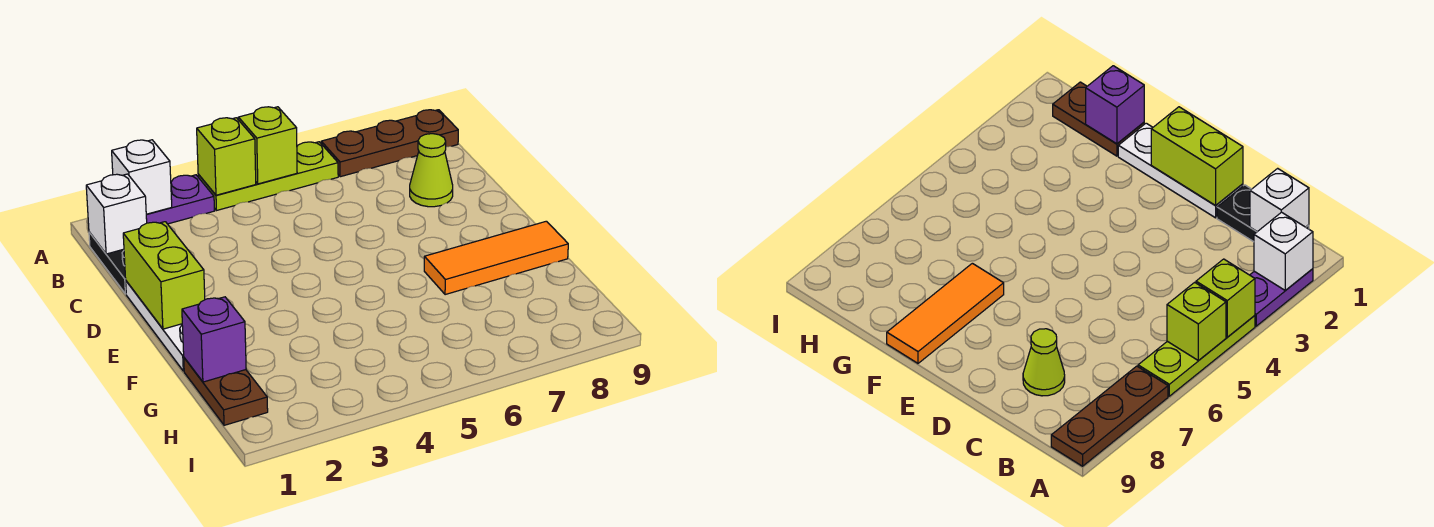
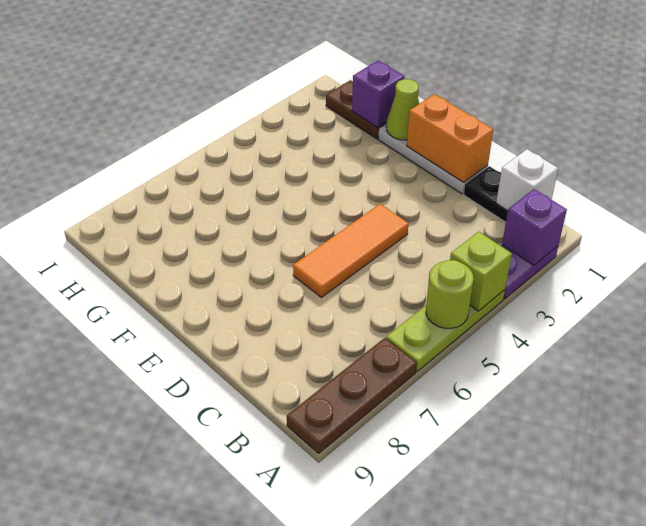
white brick A2 level 2 -> purple brick A2 level 2
lime brick A5 level 2 -> lime round brick A5 level 2
lime cone C8 level 1 -> lime cone F1 level 2
lime brick D1:E1 level 2 -> orange brick D1:E1 level 2
orange tile F7:F9 level 1 -> orange tile D4:D6 level 1

